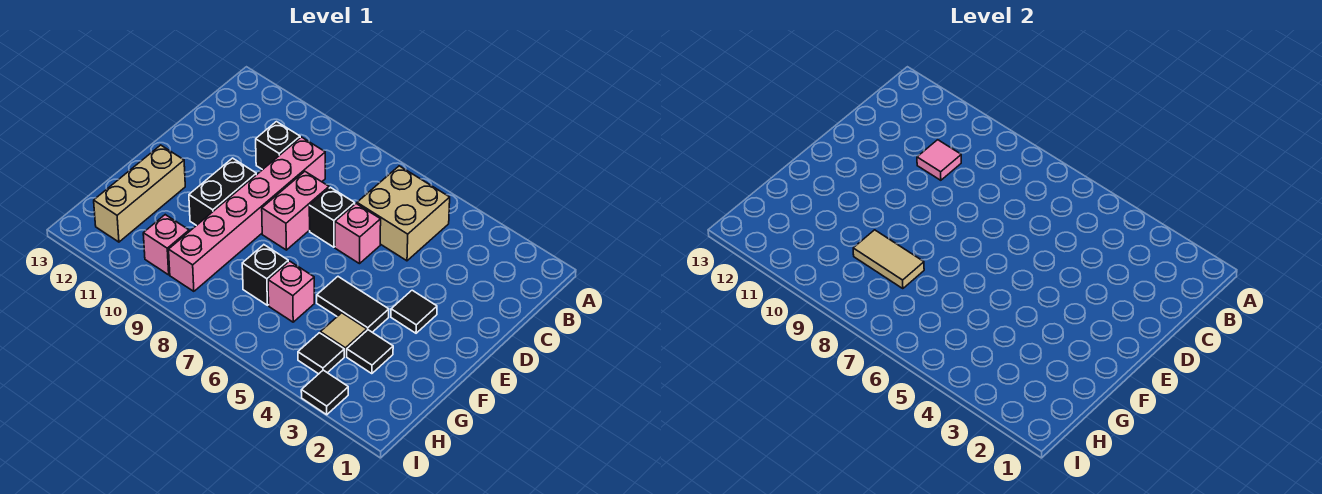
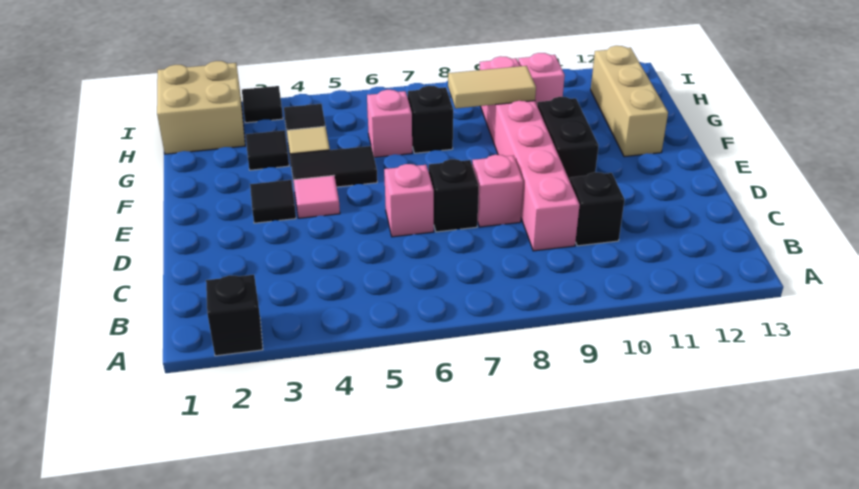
none -> black brick A2 level 1
tan brick B5:C6 level 1 -> tan brick H1:I2 level 1
pink tile C10 level 2 -> pink tile E4 level 1
pink brick D8:E8 level 1 -> pink brick D8 level 1

